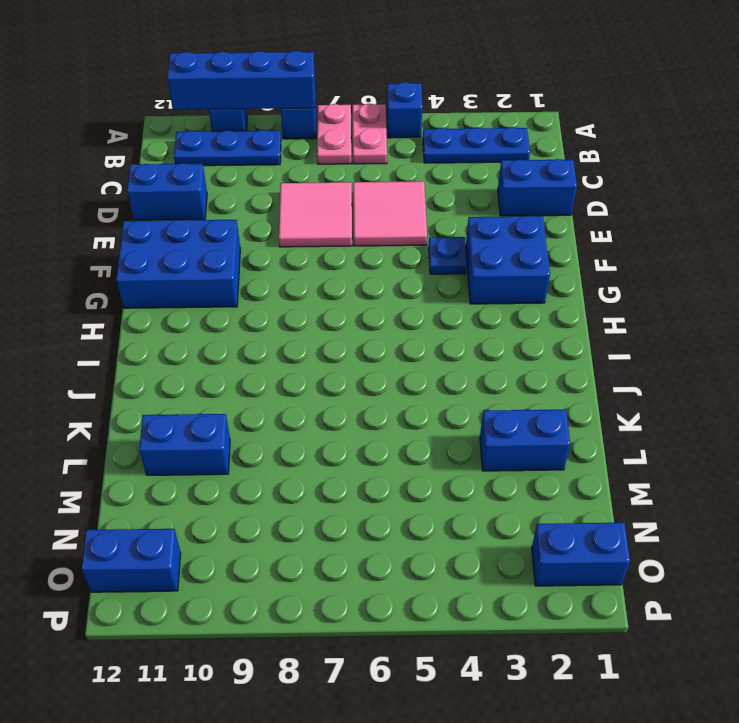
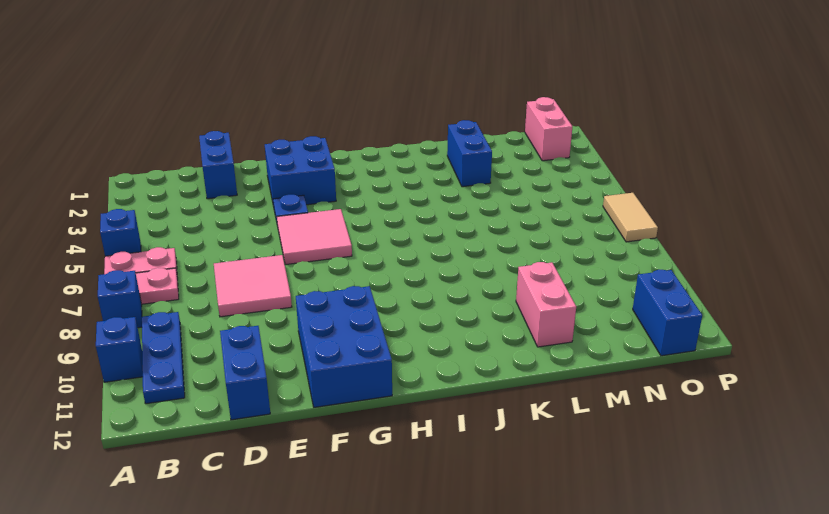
blue brick A8:A11 level 2 -> none
blue plate B2:B4 level 1 -> none
pink tile D5:E6 level 1 -> pink tile F5:G6 level 1
blue brick L10:L11 level 1 -> pink brick L10:L11 level 1
blue brick O1:O2 level 1 -> pink brick O1:O2 level 1
none -> tan tile P6:P7 level 1

